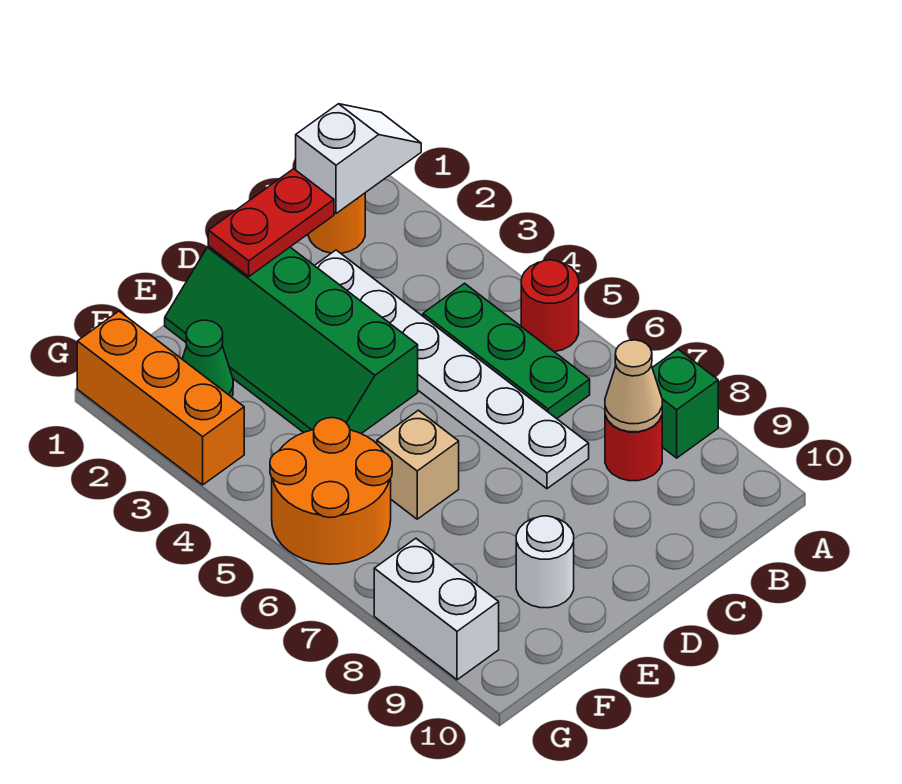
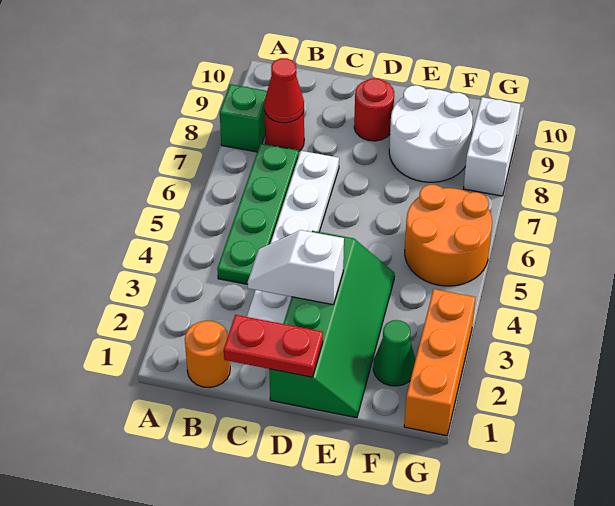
white slope A1:B1 level 2 top B -> white slope C3:D3 level 2 top D
red round brick A5 level 1 -> red round brick D9 level 1
green plate B4:B6 level 1 -> green plate B4:B7 level 1
tan cone B8 level 2 -> red cone B8 level 2
tan brick E6 level 1 -> none
white round brick E9 level 1 -> white round brick E8:F9 level 1

